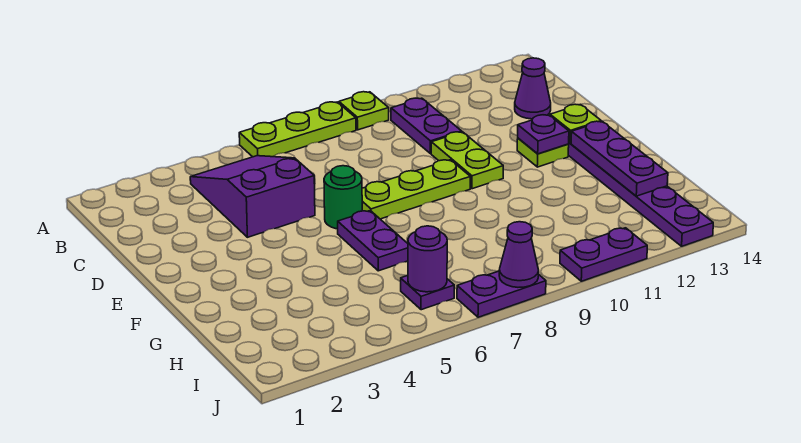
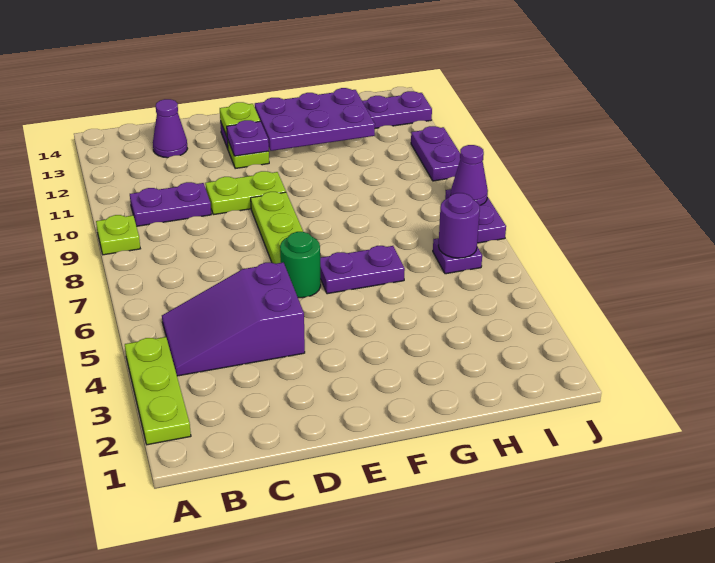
lime plate A6:A8 level 1 -> lime plate A2:A4 level 1
purple plate F13:H13 level 2 -> purple plate F12:H13 level 2

